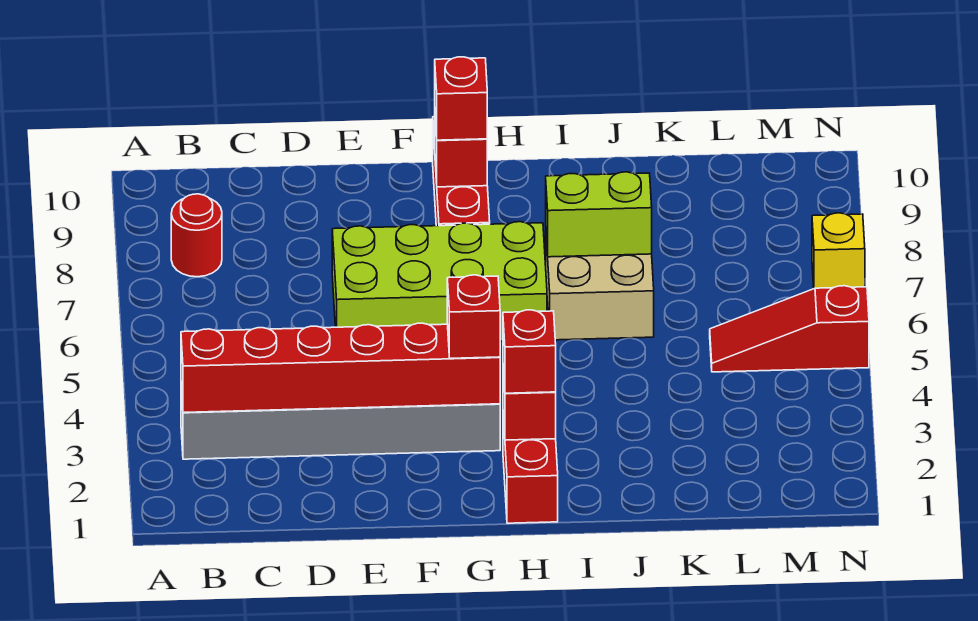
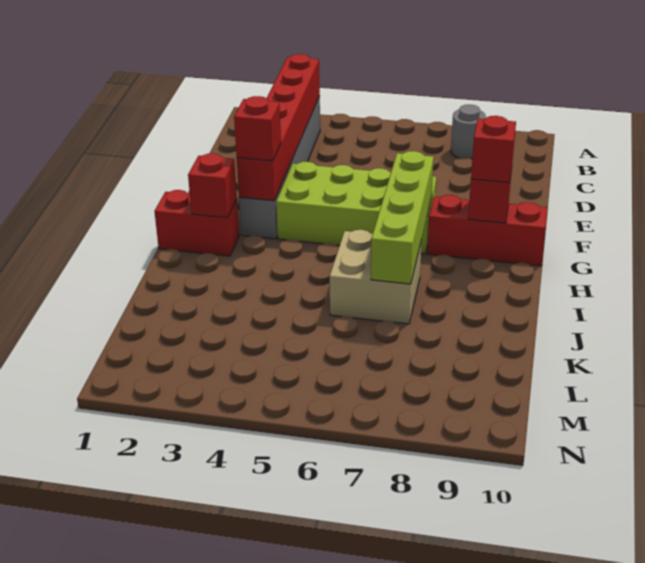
red round brick B8 level 1 -> grey round brick B8 level 1
lime brick E6:H7 level 1 -> lime brick F4:G7 level 1
red brick H2 level 3 -> none
lime brick I7:J7 level 2 -> lime brick G7:J7 level 2
red slope L5:N5 level 1 top N -> none
yellow brick N7 level 1 -> none

